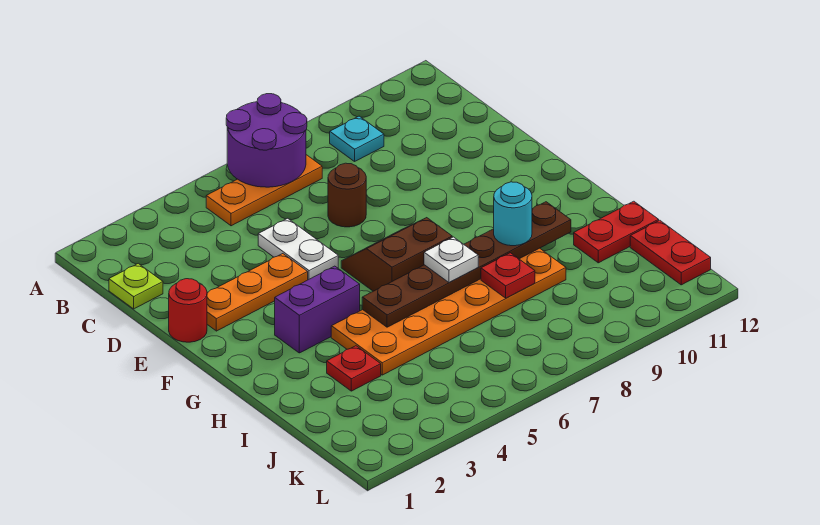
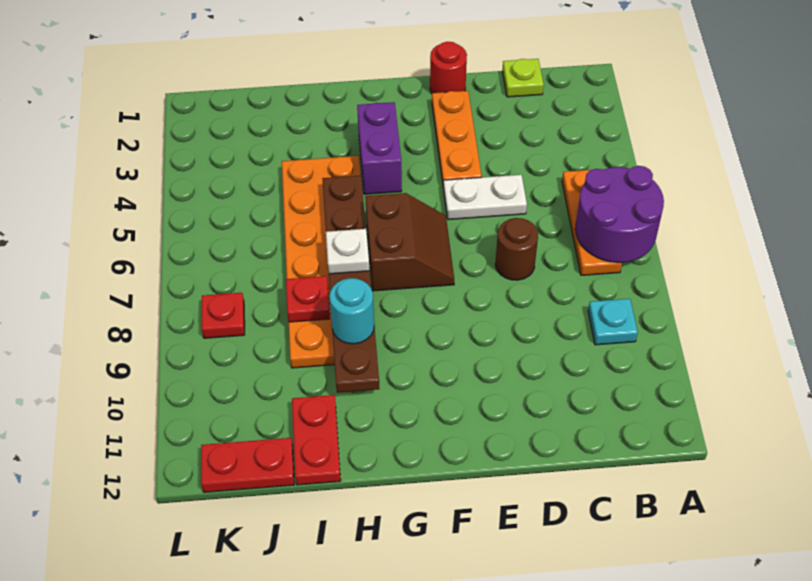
red plate I3 level 1 -> red plate K8 level 1

